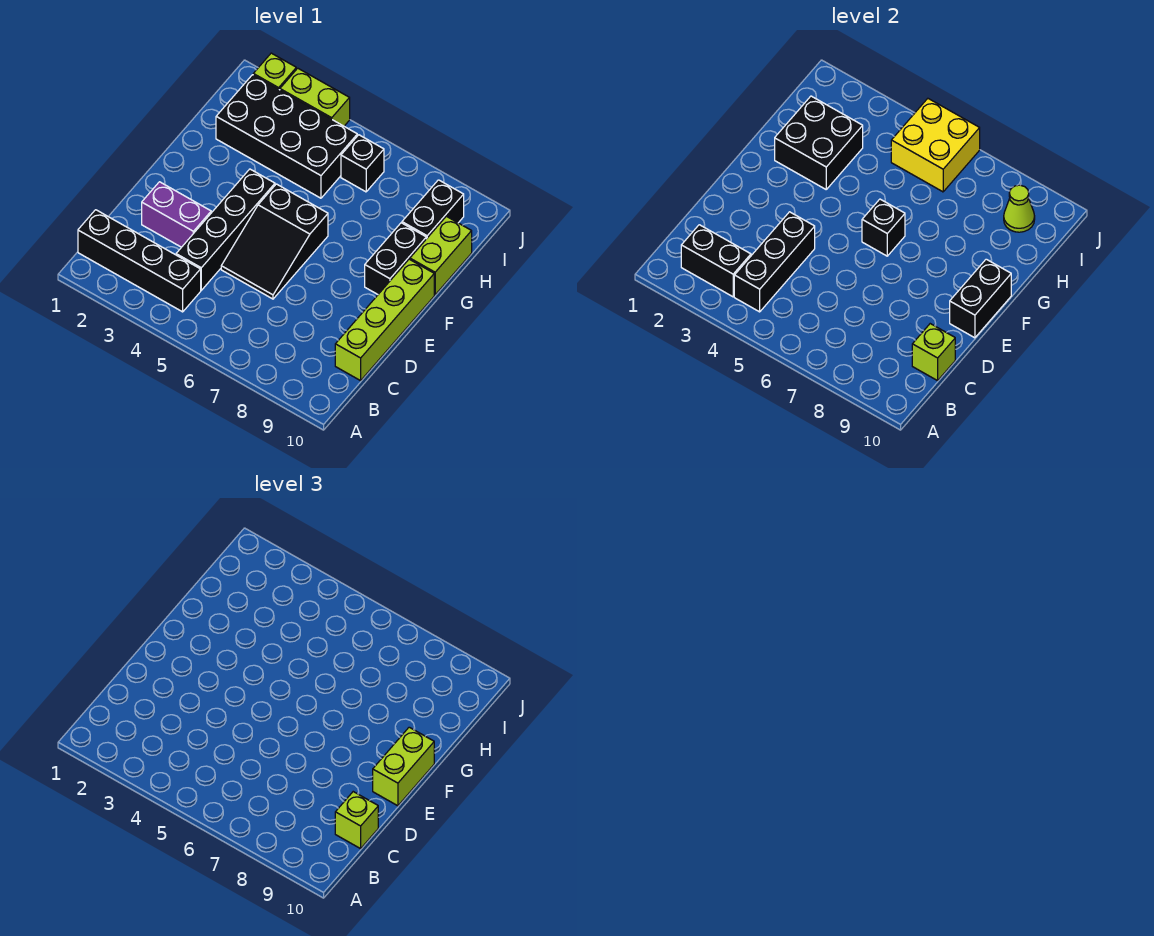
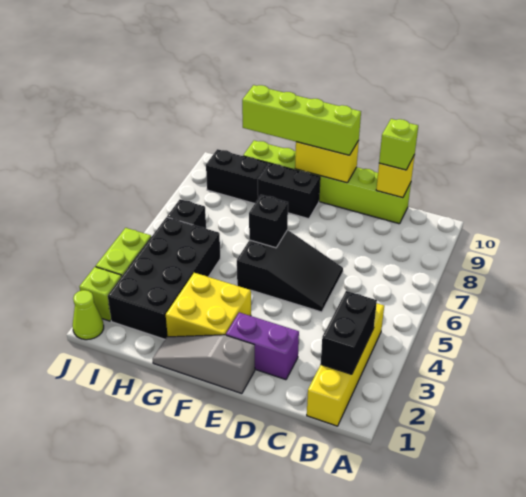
black brick B1:B4 level 1 -> yellow brick B1:B4 level 1
black brick B4:D4 level 2 -> none
black brick C4:F4 level 1 -> none
lime brick C10 level 2 -> yellow brick C10 level 2
purple brick D2:D3 level 1 -> purple brick D2:E2 level 1
none -> grey slope E1:G1 level 1 top E
black brick E10:F10 level 2 -> yellow brick E10:F10 level 2
lime brick E10:F10 level 3 -> lime brick E10:H10 level 3
black brick G2:H3 level 2 -> none
yellow brick I5:J6 level 2 -> yellow brick F2:G3 level 1
lime cone I9 level 2 -> lime cone J1 level 1

